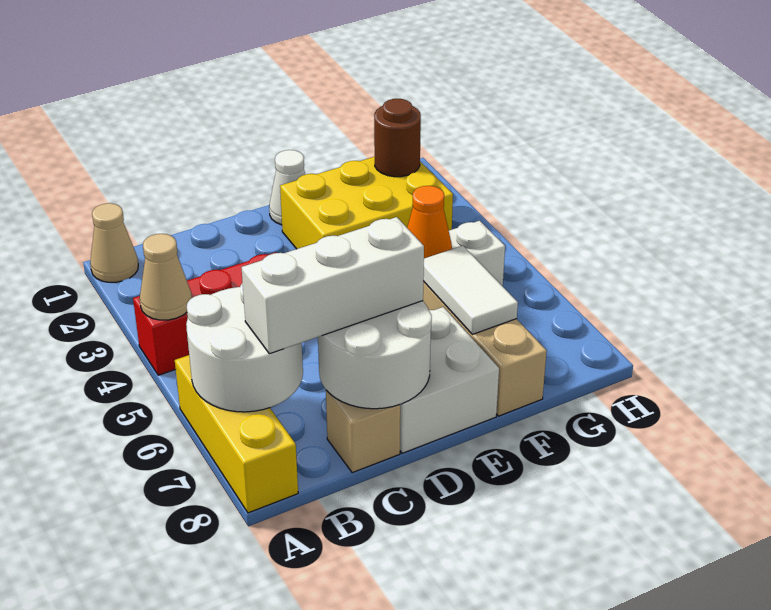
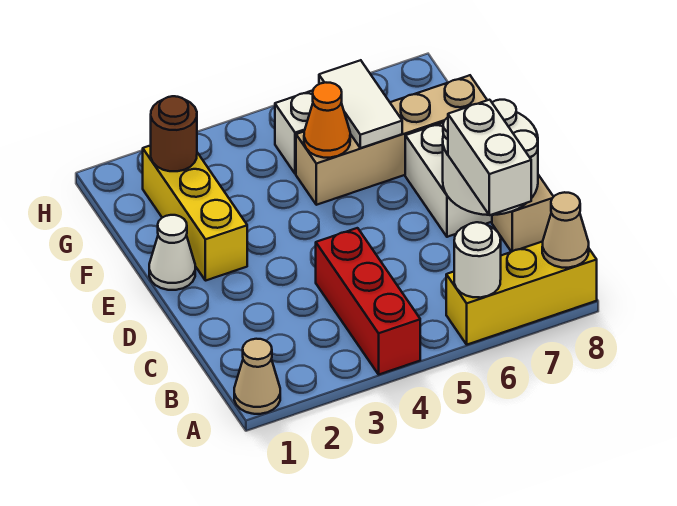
tan cone A4 level 2 -> tan cone A8 level 2
white round brick A6:B7 level 2 -> white round brick A6 level 2
white brick B7:D7 level 3 -> white brick B7:C7 level 3
yellow brick E2:G3 level 1 -> yellow brick E2:G2 level 1
white tile F6:F7 level 2 -> white tile F6:G6 level 2

